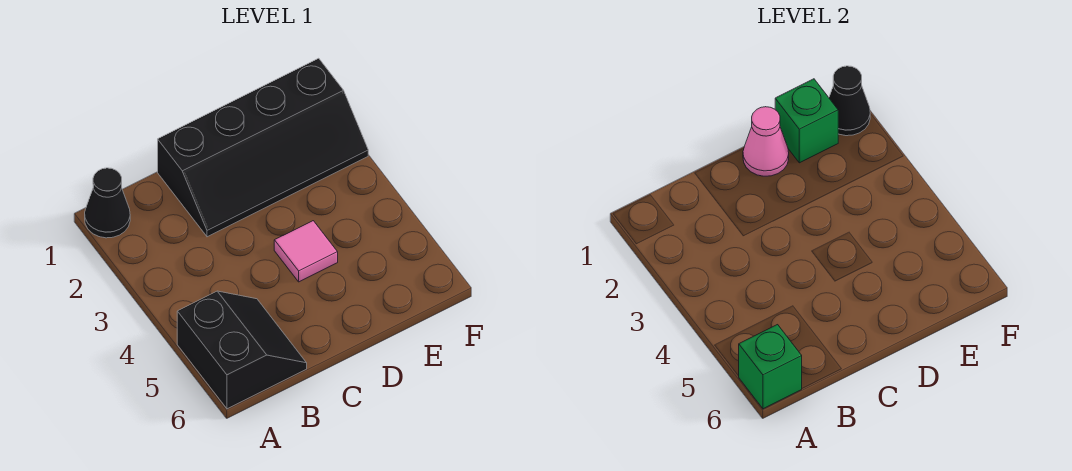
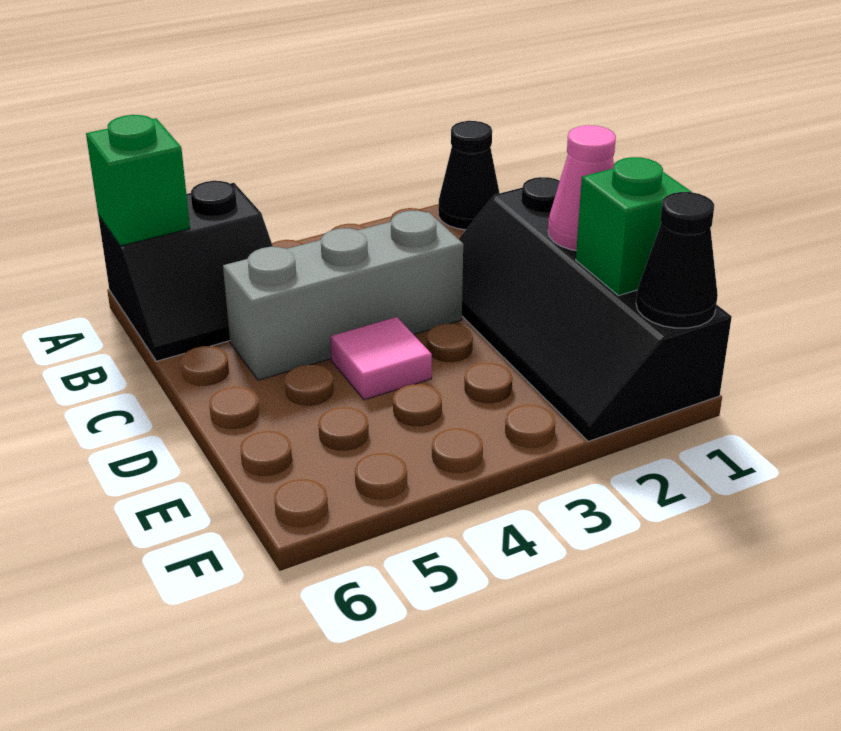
none -> grey brick C3:C5 level 1

